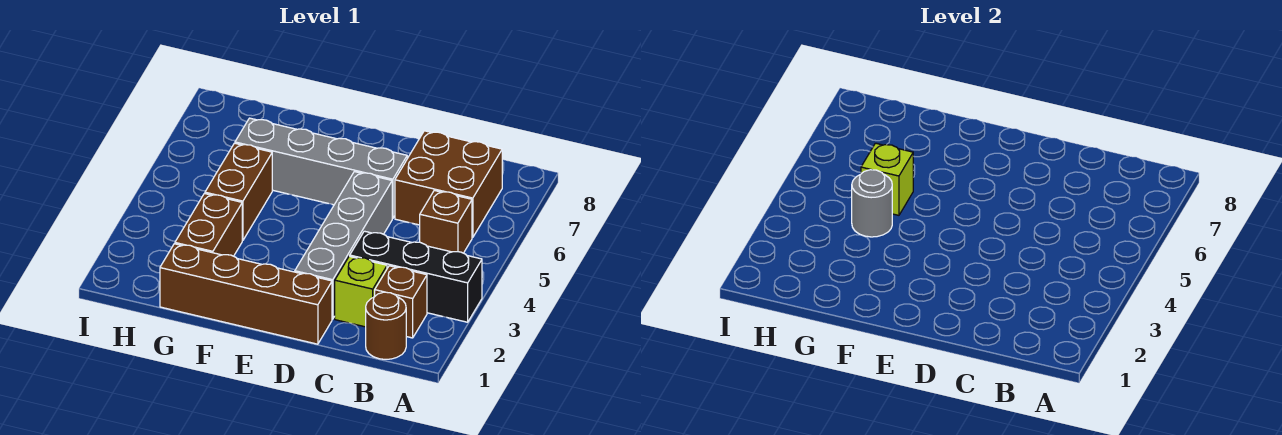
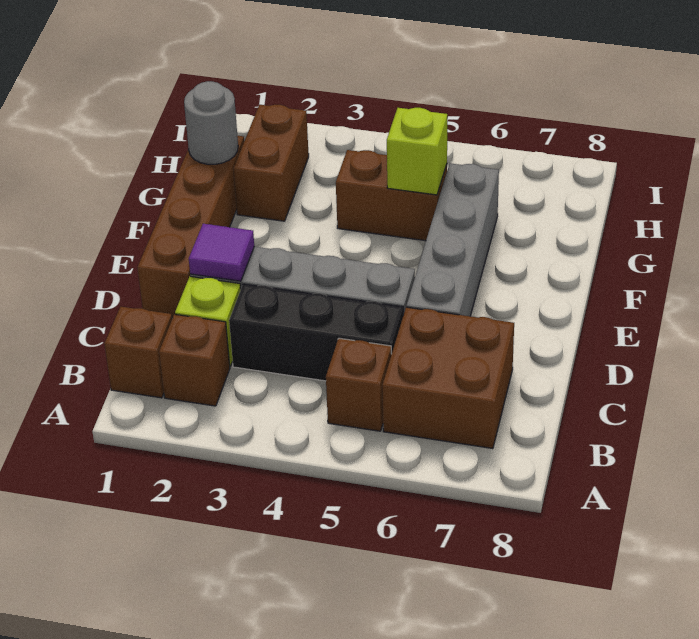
black brick A3:C3 level 1 -> black brick C3:C5 level 1
brown round brick B1 level 1 -> brown brick B1 level 1
none -> purple tile D2 level 2
brown brick G2:G3 level 1 -> brown brick G2:H2 level 1
grey round brick G4 level 2 -> grey round brick G1 level 2

